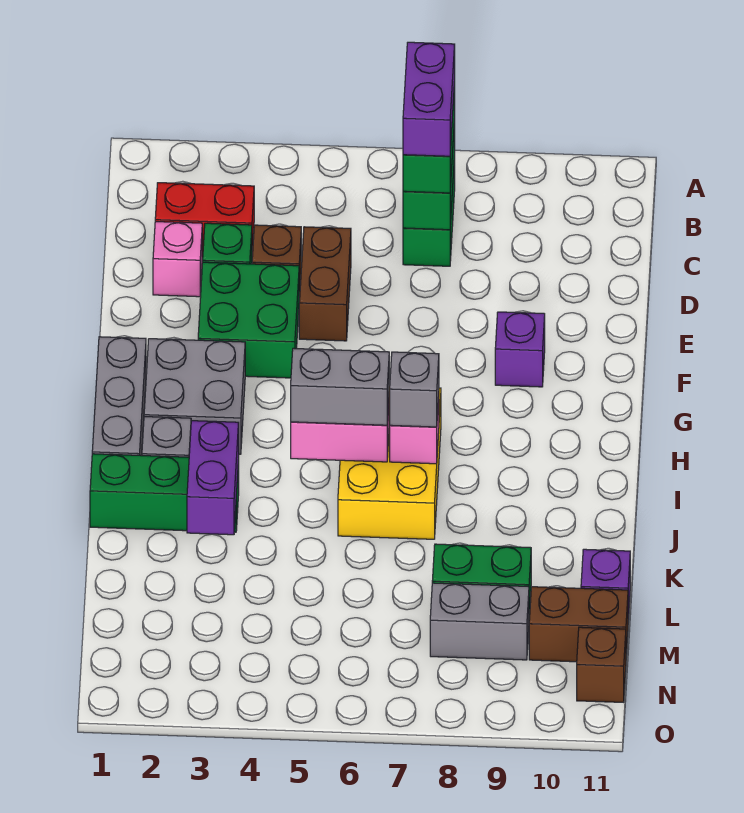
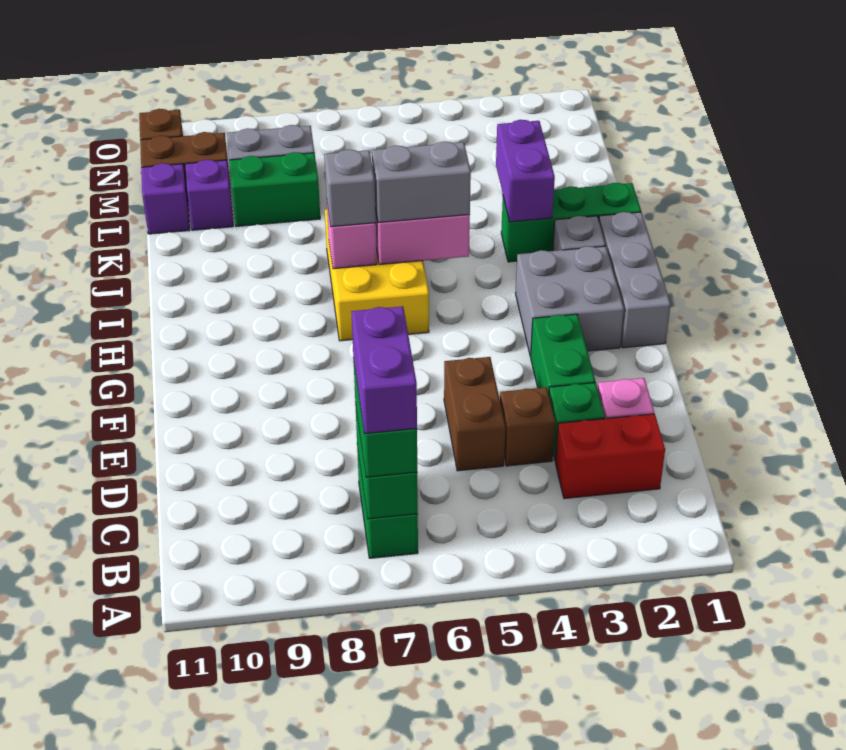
green brick E3:F4 level 1 -> green brick E3:F3 level 1
purple brick F9 level 1 -> purple brick L10 level 1

